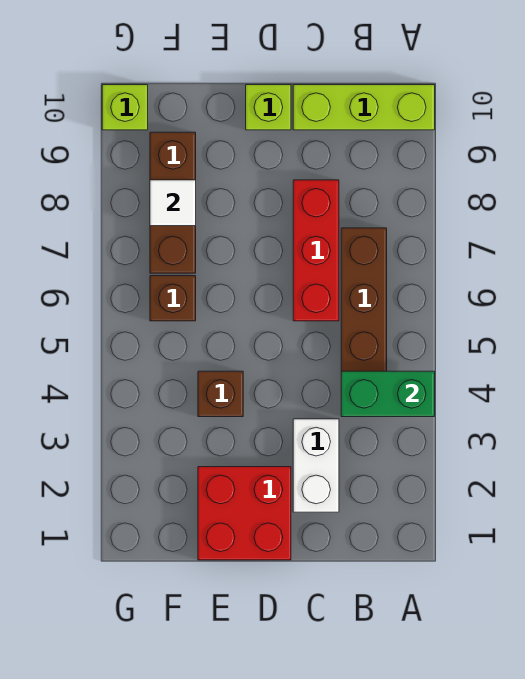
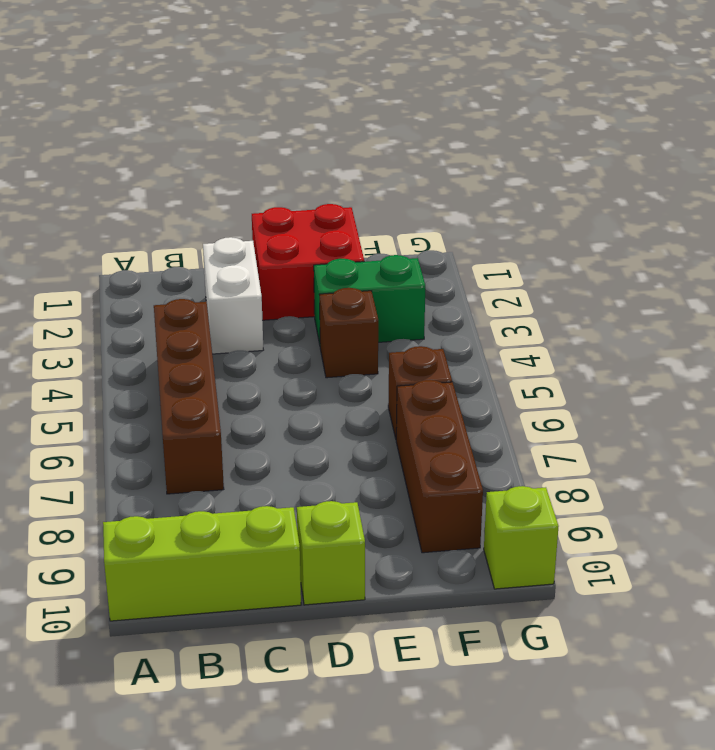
green brick A4:B4 level 2 -> green brick E3:F3 level 1
red brick C6:C8 level 1 -> none
white tile F8 level 2 -> none

